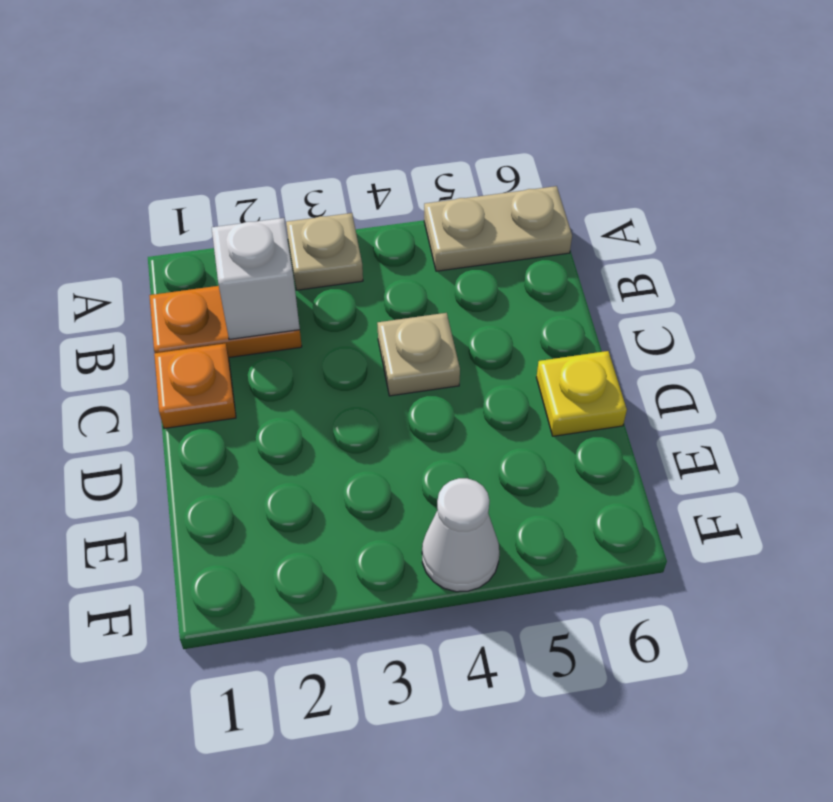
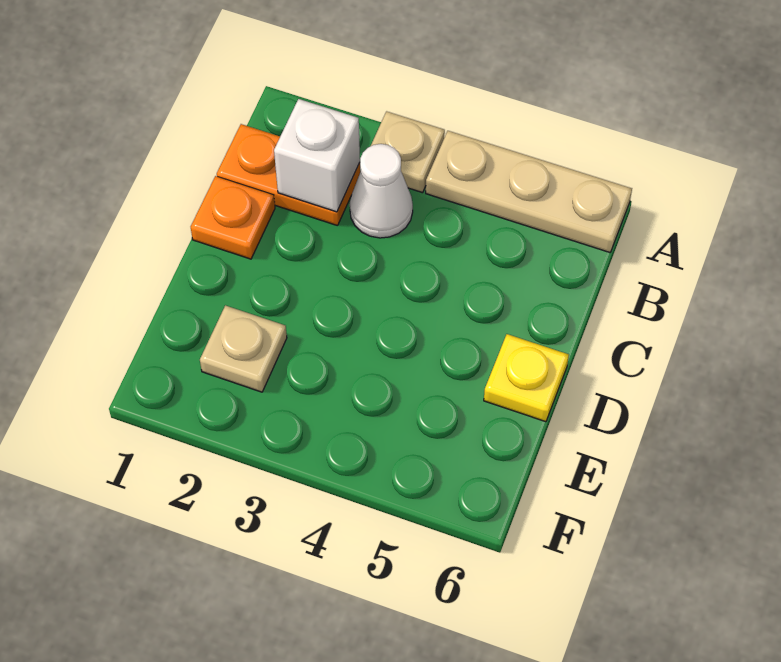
tan plate A5:A6 level 1 -> tan plate A4:A6 level 1
tan plate C4 level 1 -> tan plate E2 level 1
white cone F4 level 1 -> white cone B3 level 1

